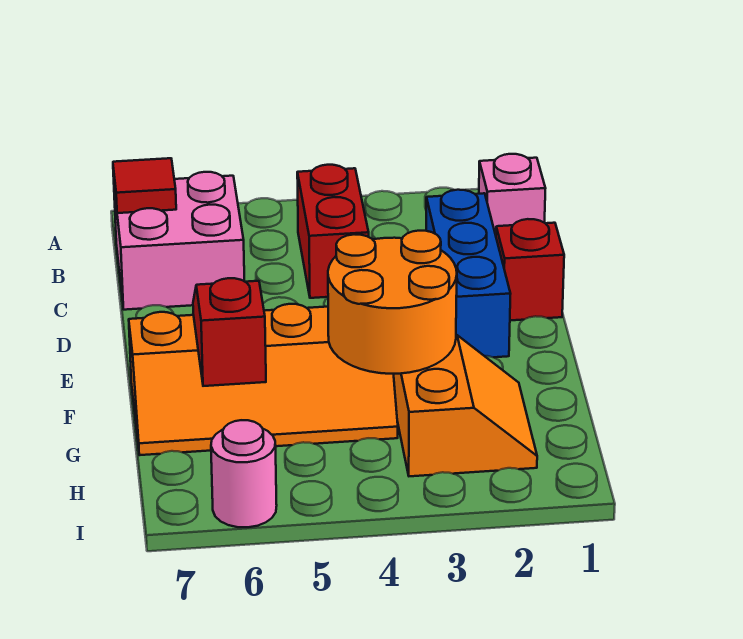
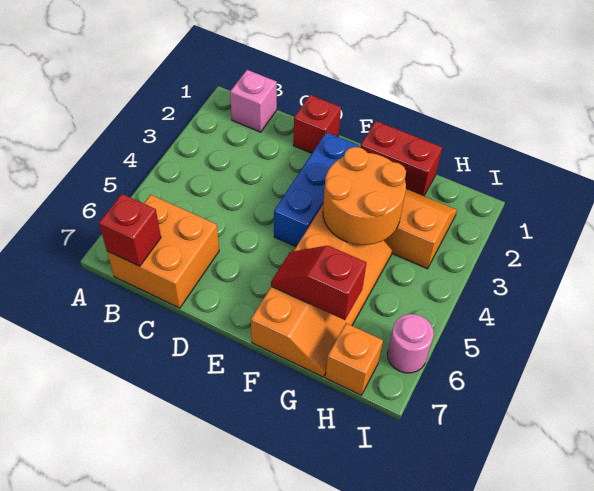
red brick B4:C4 level 1 -> red brick F1:G1 level 1
pink brick B6:C7 level 1 -> orange brick B6:C7 level 1
red tile B7 level 2 -> red brick B7 level 2
blue brick C2:E2 level 1 -> blue brick E2:E4 level 1
none -> orange brick H7 level 1

